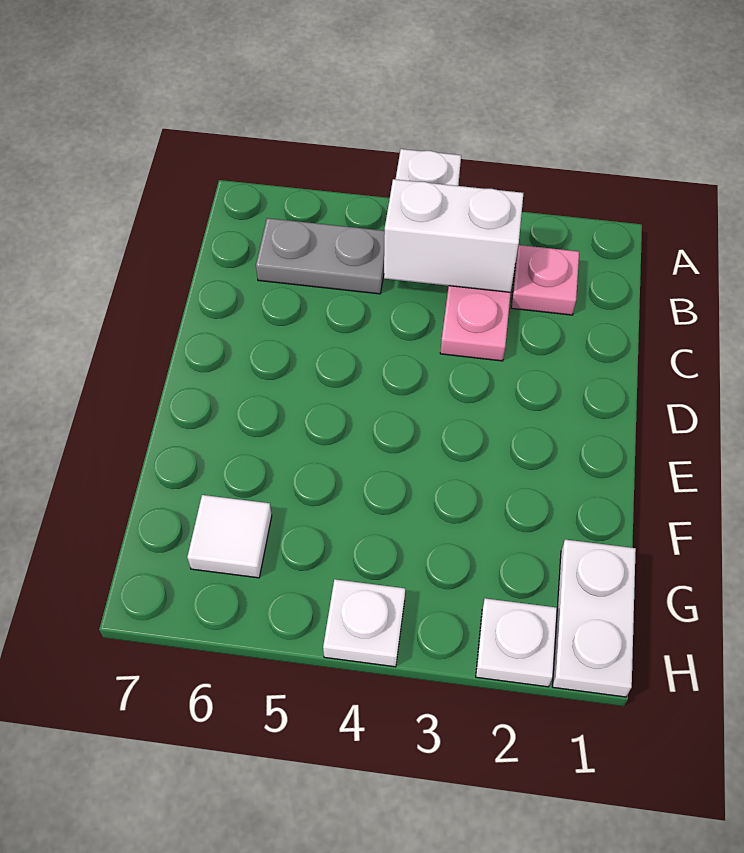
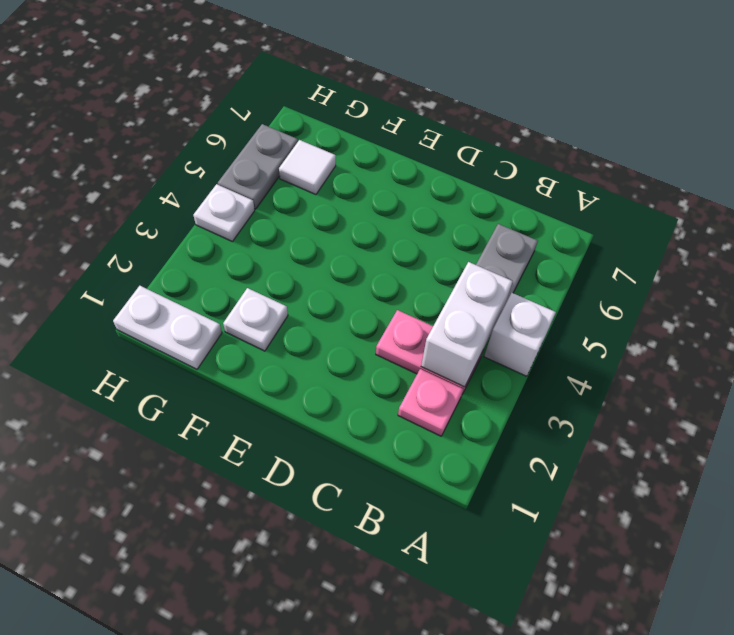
white plate H2 level 1 -> white plate F2 level 1
none -> grey plate H5:H6 level 1

